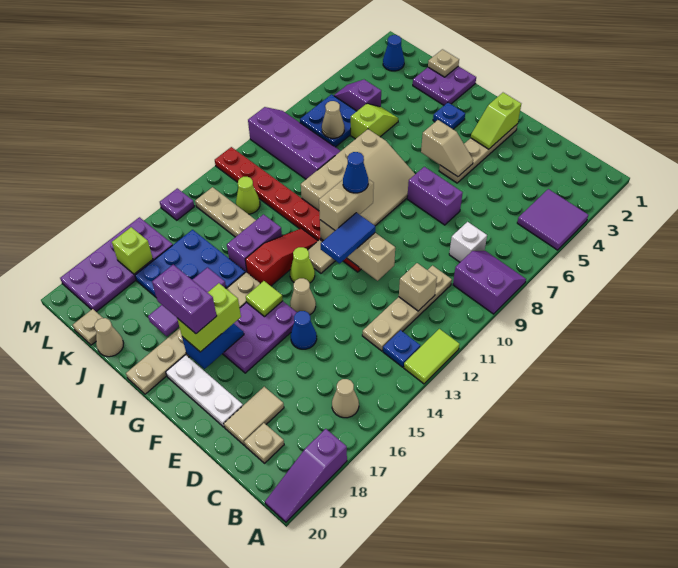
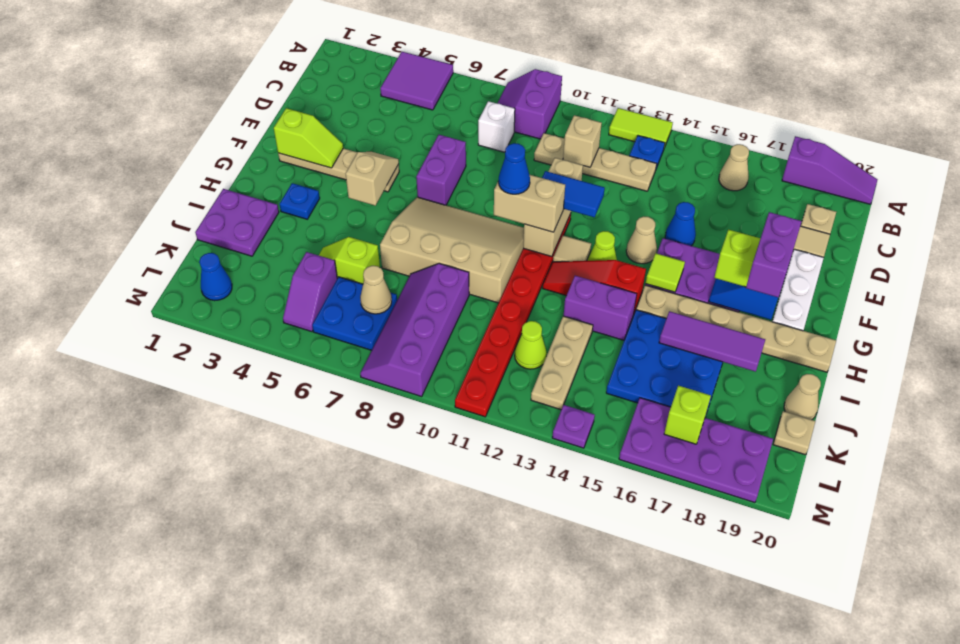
tan plate J1 level 2 -> none

